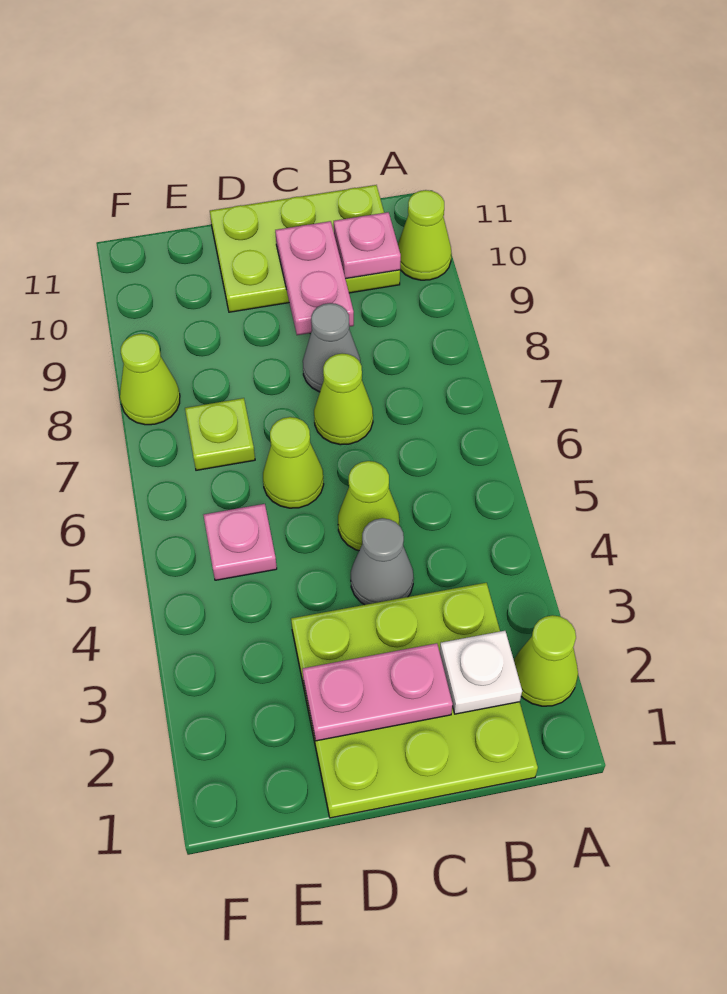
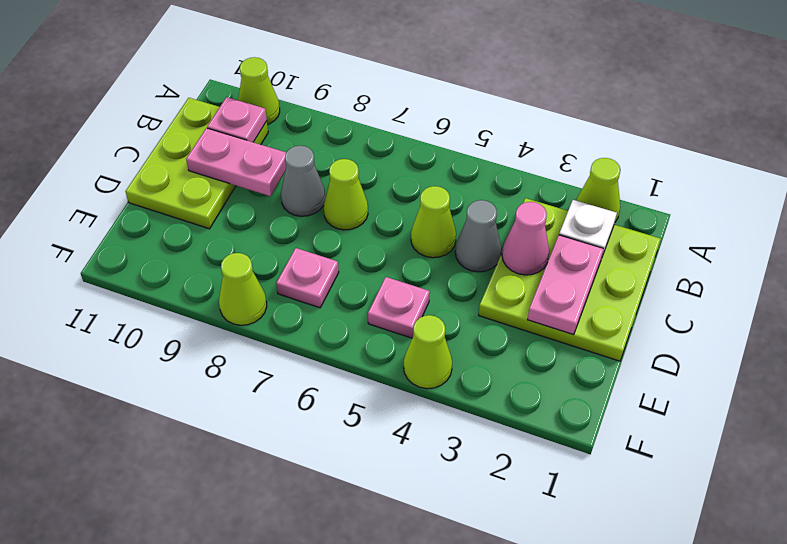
none -> pink cone C3 level 2
lime cone D6 level 1 -> lime cone F4 level 1
lime plate E7 level 1 -> pink plate E7 level 1

